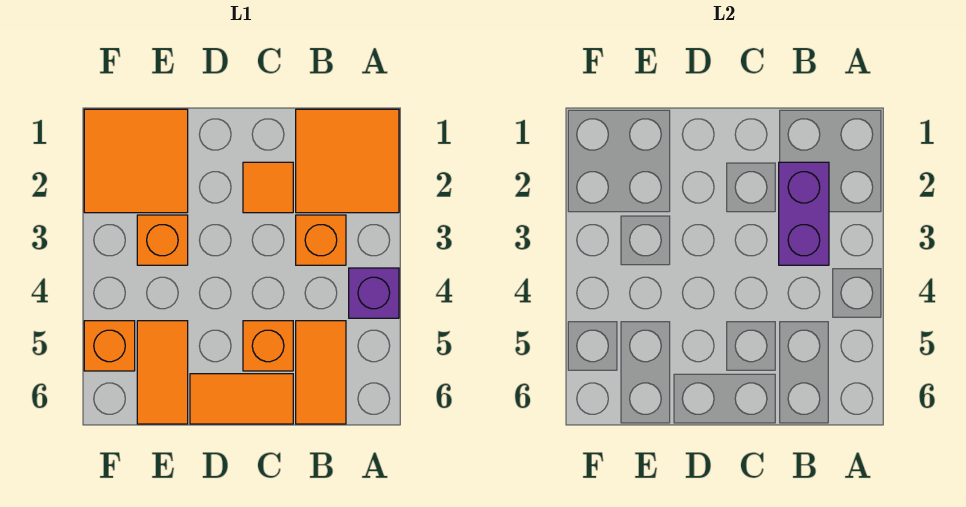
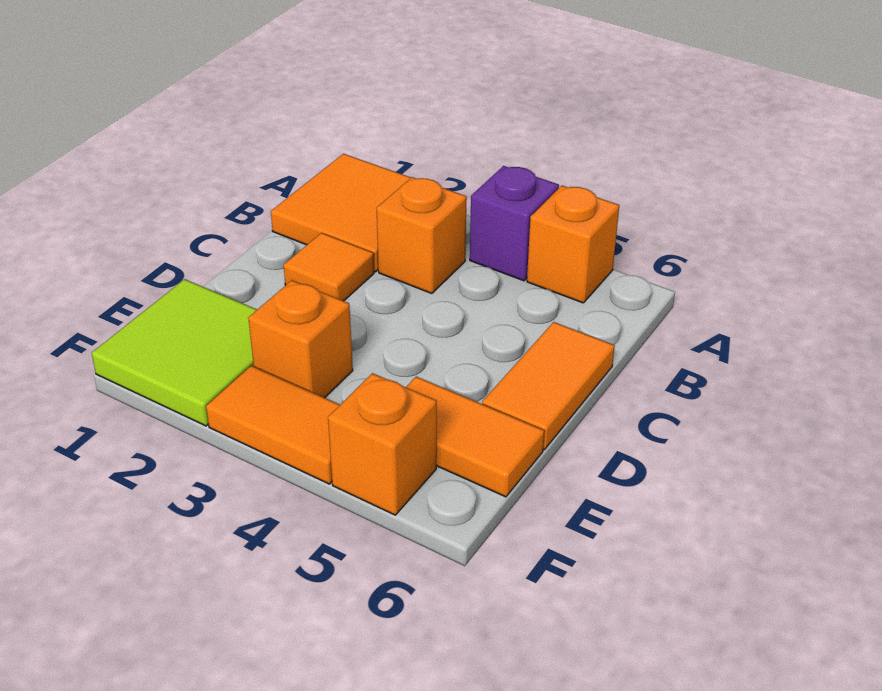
purple brick B2:B3 level 2 -> none
orange tile B5:B6 level 1 -> orange tile F3:F4 level 1
orange brick C5 level 1 -> orange brick A5 level 1
orange tile E1:F2 level 1 -> lime tile E1:F2 level 1

